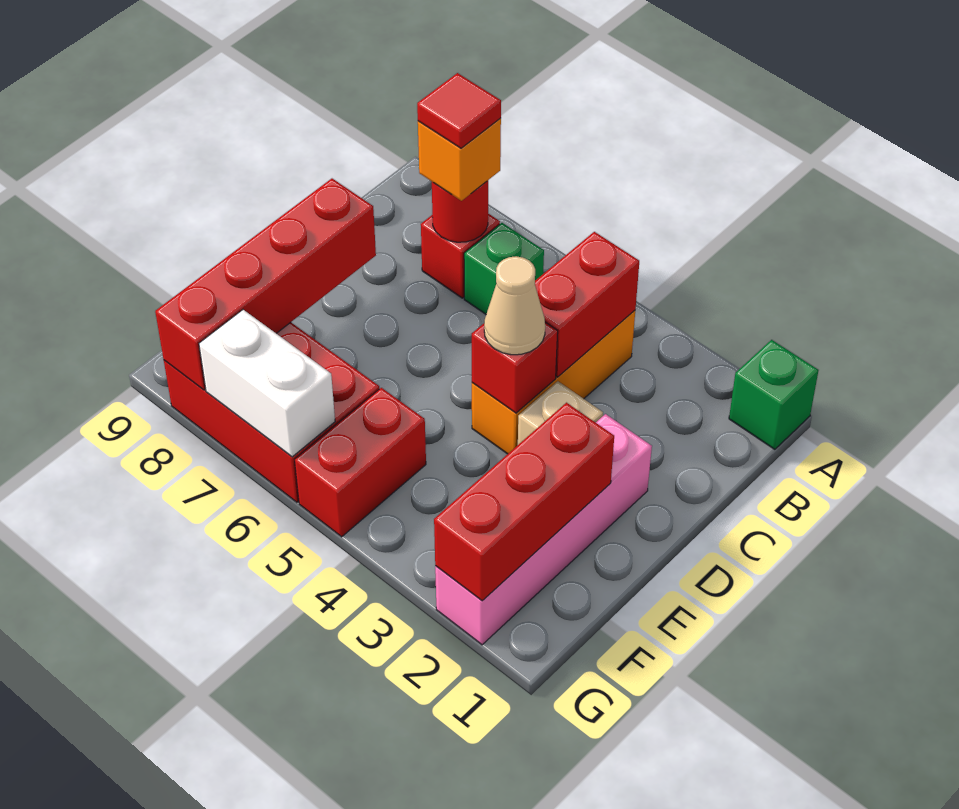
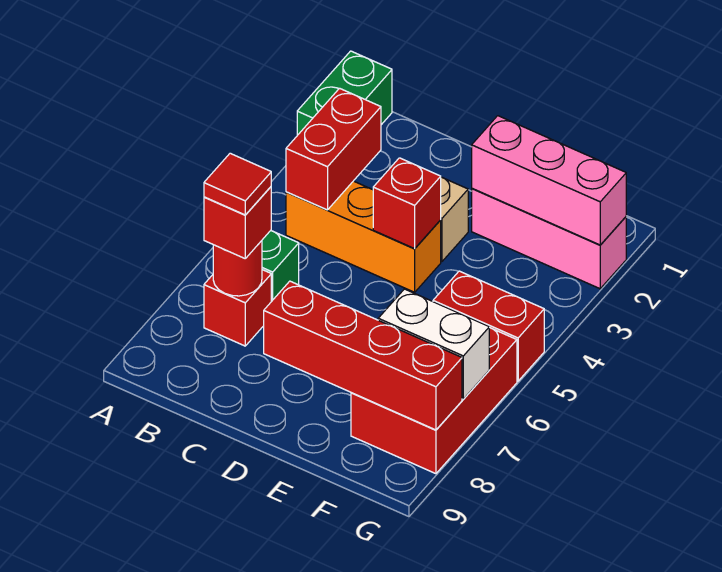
green brick A1 level 1 -> green brick A1:A2 level 1
red brick B4:C4 level 2 -> red brick B3:B4 level 2
orange brick B7 level 3 -> red brick B7 level 3
pink brick D2:G2 level 1 -> pink brick E2:G2 level 1
tan cone D4 level 3 -> none
red brick E2:G2 level 2 -> pink brick E2:G2 level 2
white brick G6:G7 level 2 -> white brick F7:G7 level 2

